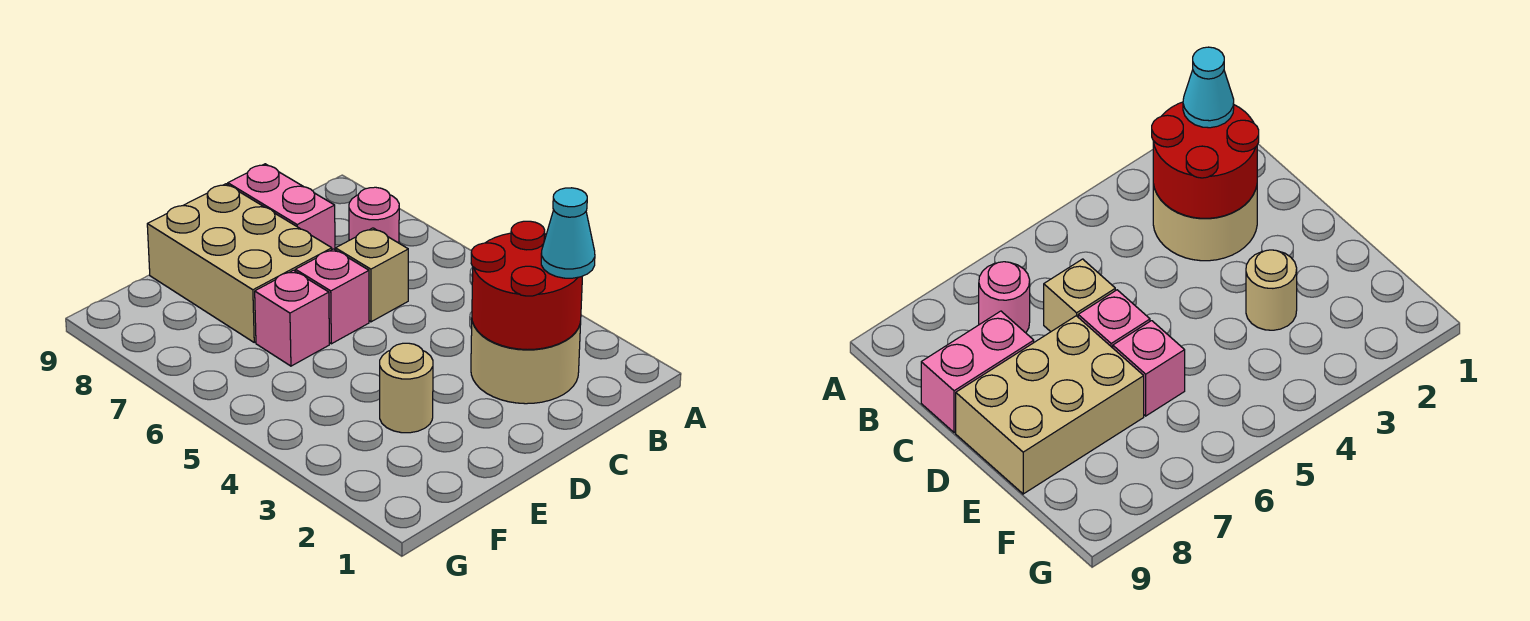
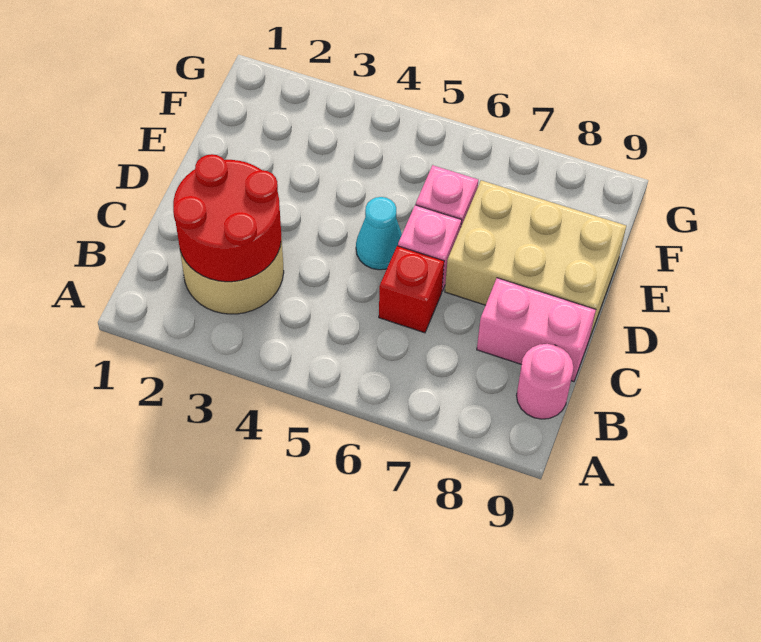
cyan cone B2 level 3 -> cyan cone D5 level 1
pink round brick B7 level 1 -> pink round brick B9 level 1
tan brick C6 level 1 -> red brick C6 level 1
tan round brick E3 level 1 -> none

